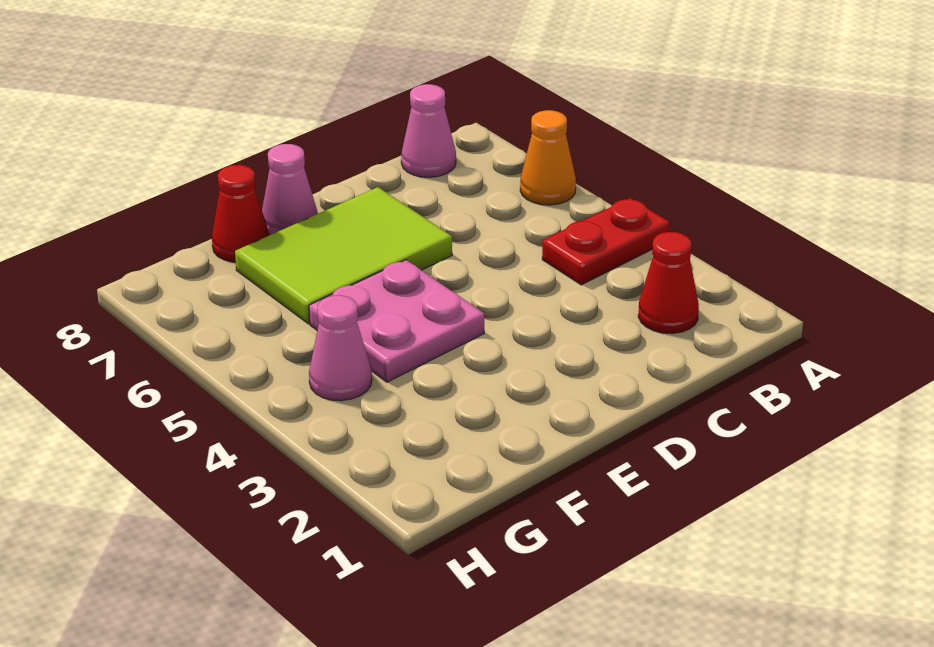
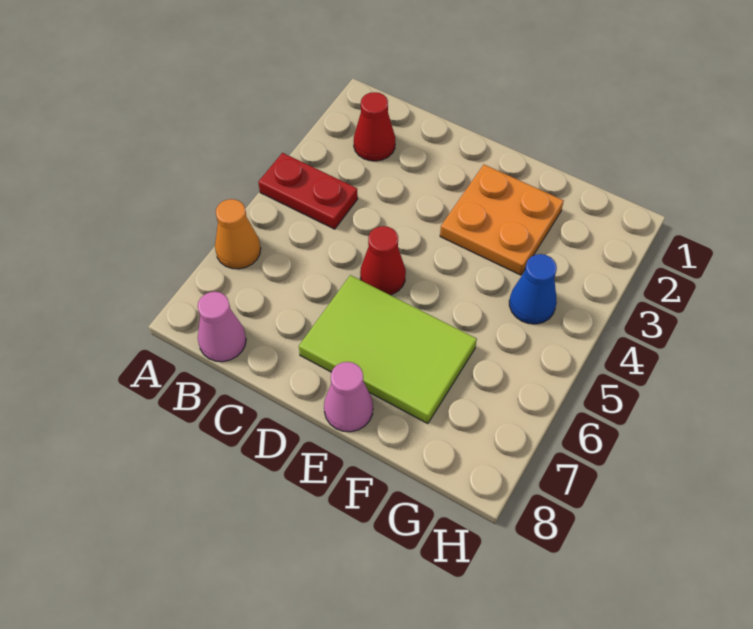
none -> orange plate E2:F3 level 1
pink plate E4:F5 level 1 -> none
red cone F8 level 1 -> red cone D5 level 1
pink cone G4 level 1 -> blue cone G4 level 1

